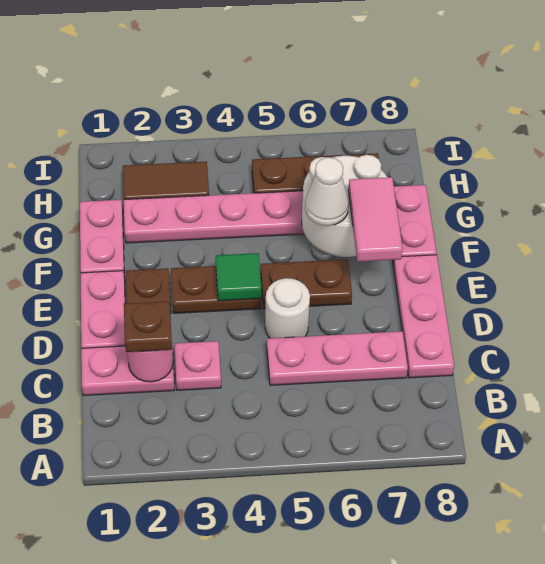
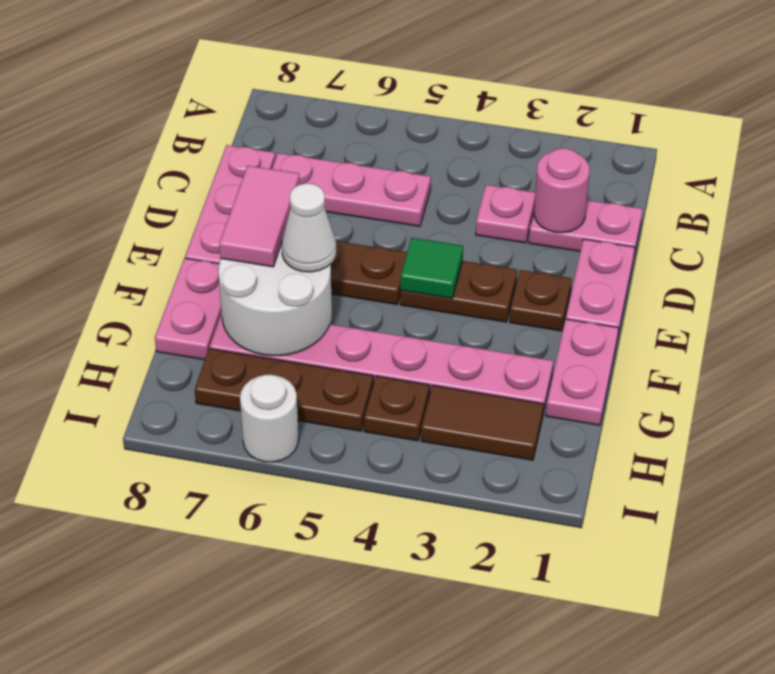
brown plate C2 level 3 -> brown plate H4 level 1
white round brick D5 level 1 -> white round brick I6 level 1

